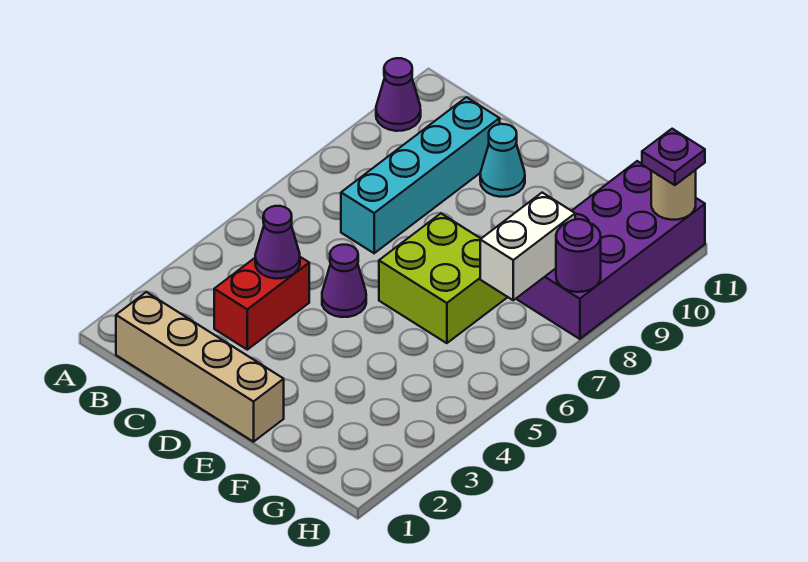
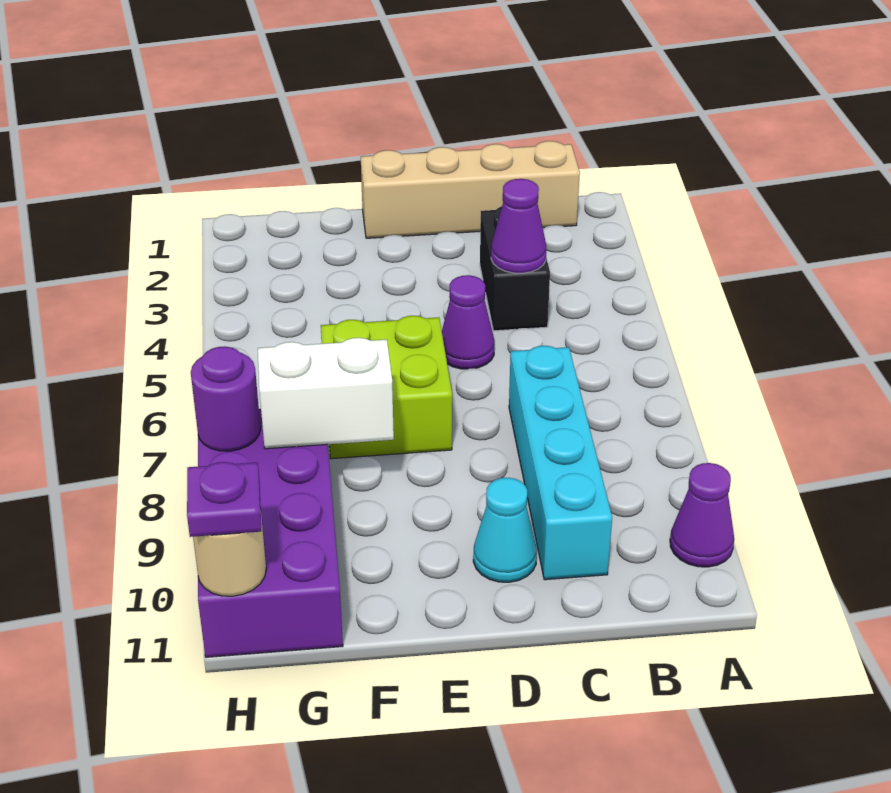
red brick C3:C4 level 1 -> black brick C3:C4 level 1
white brick G7:G8 level 2 -> white brick F8:G8 level 2

